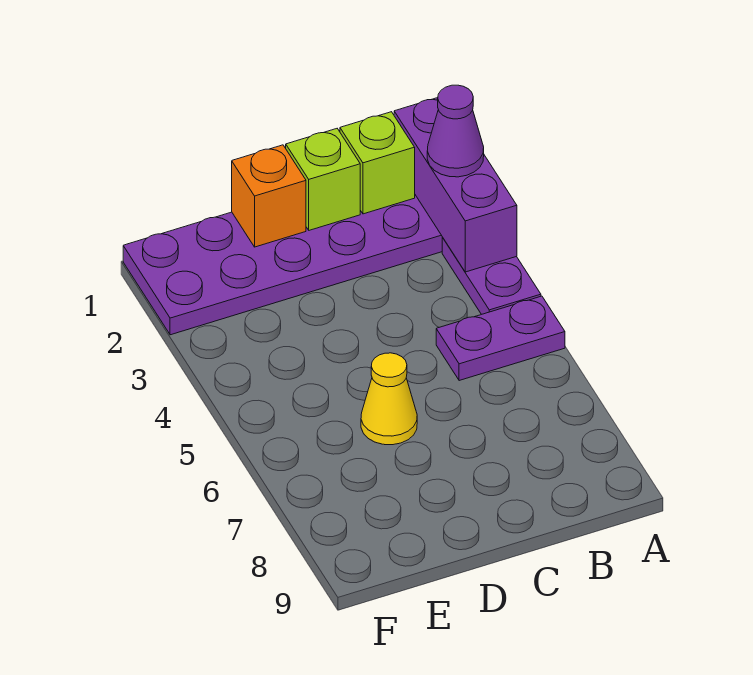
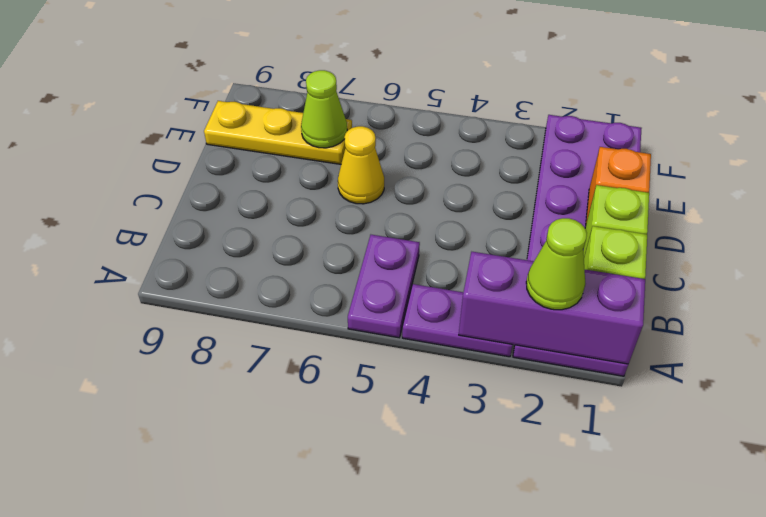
purple cone A2 level 3 -> lime cone A2 level 3
none -> yellow plate E7:E9 level 1
none -> lime cone E7 level 2

